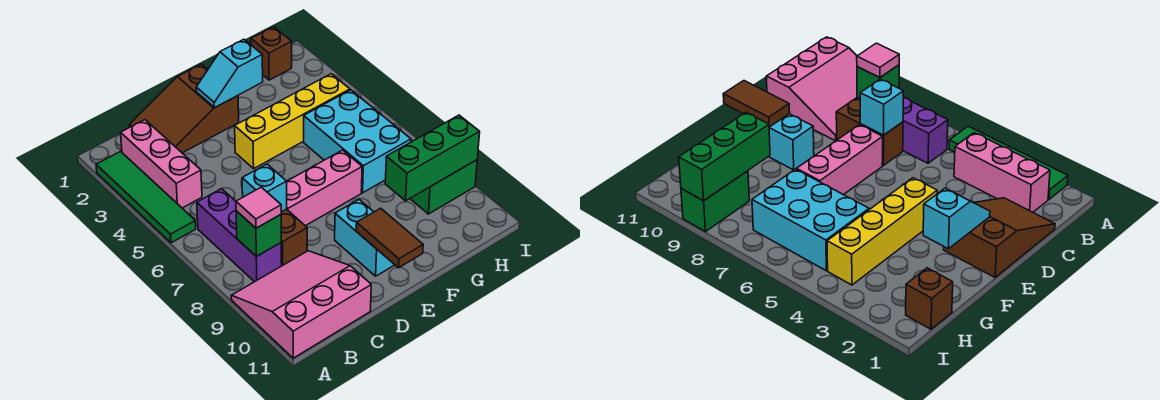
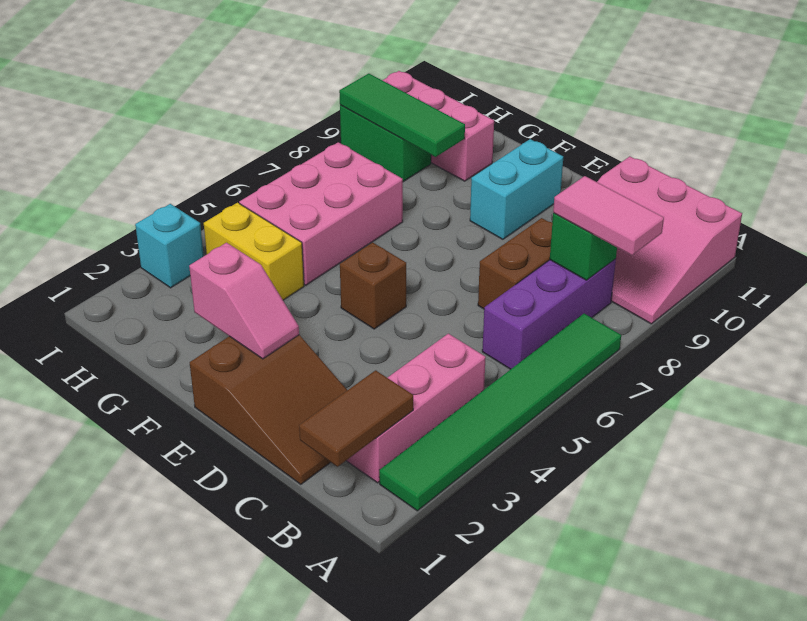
green tile A2:A5 level 1 -> green tile A2:A7 level 1
pink tile B8 level 3 -> pink tile A8:B8 level 3
cyan brick C7 level 2 -> cyan brick I3 level 1
pink brick D7:F7 level 1 -> pink brick G10:I10 level 1
cyan slope E2:F2 level 2 top F -> pink slope E2:F2 level 2 top F
yellow brick E4:H4 level 1 -> yellow brick G4:H4 level 1
brown tile E10:E11 level 2 -> brown tile B1:B2 level 2
cyan brick G5:H7 level 1 -> pink brick G5:H7 level 1
green brick G9:I9 level 2 -> green tile G9:I9 level 2
brown brick H1 level 1 -> brown brick E5 level 1

